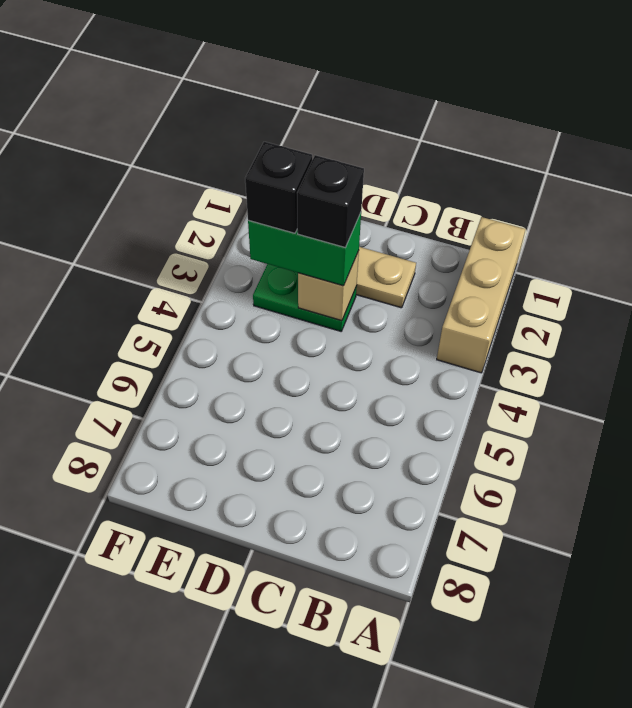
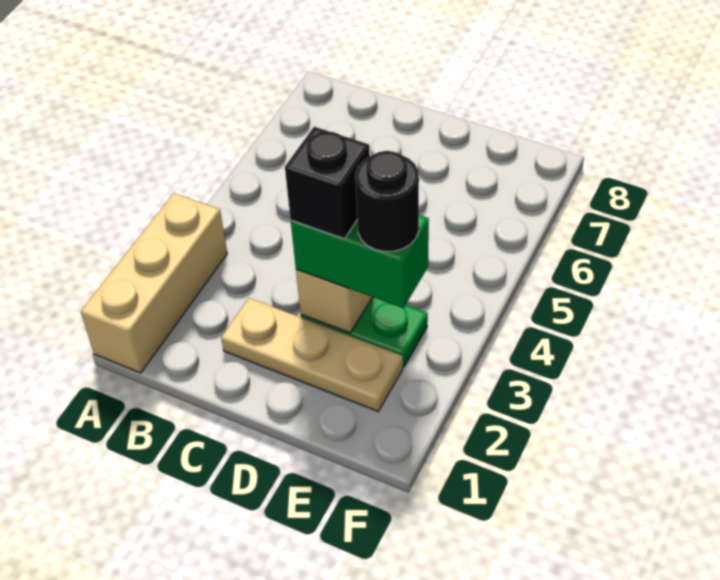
black brick E3 level 4 -> black round brick E3 level 4

